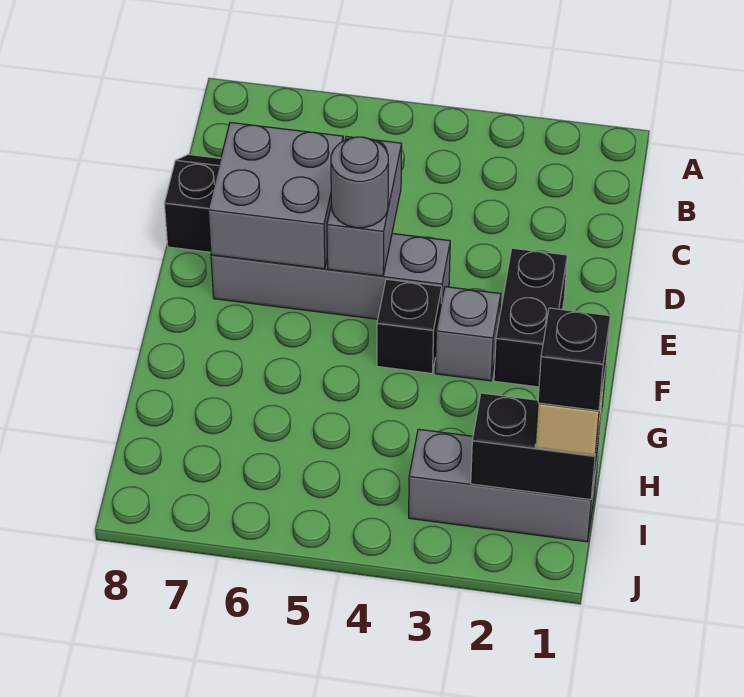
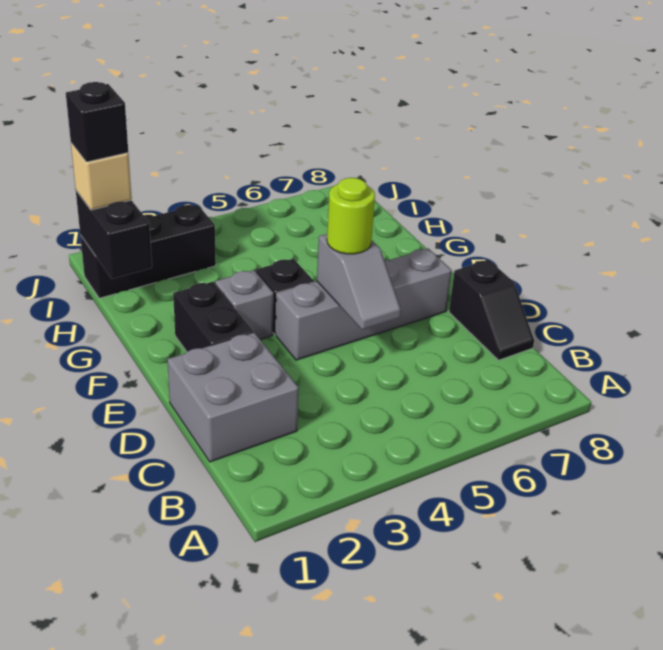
grey brick D5:E5 level 2 -> grey slope D5:E5 level 2 top E
grey brick D6:E7 level 2 -> grey brick C1:D2 level 1
grey round brick E5 level 3 -> lime round brick E5 level 3
grey brick I1:I3 level 1 -> black brick I1:I3 level 1
black brick I1:I2 level 2 -> black brick H1:I1 level 2

